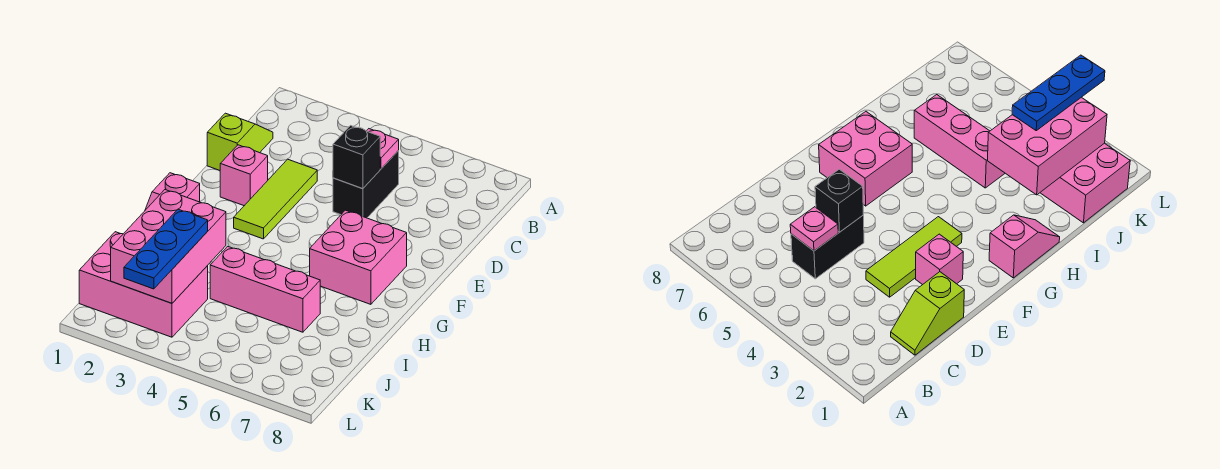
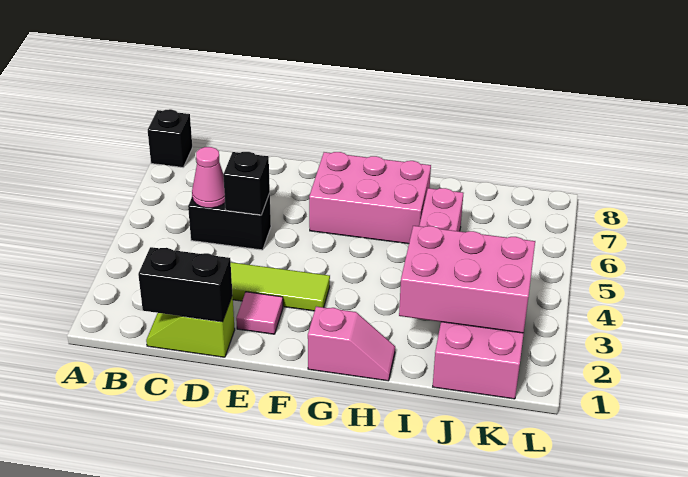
none -> black brick A8 level 1
none -> black brick C1:D1 level 2
pink plate C5 level 2 -> pink cone C5 level 2
pink brick E2 level 1 -> pink tile E2 level 1
pink brick F6:G7 level 1 -> pink brick F6:H7 level 1
blue plate J3:L3 level 3 -> none

